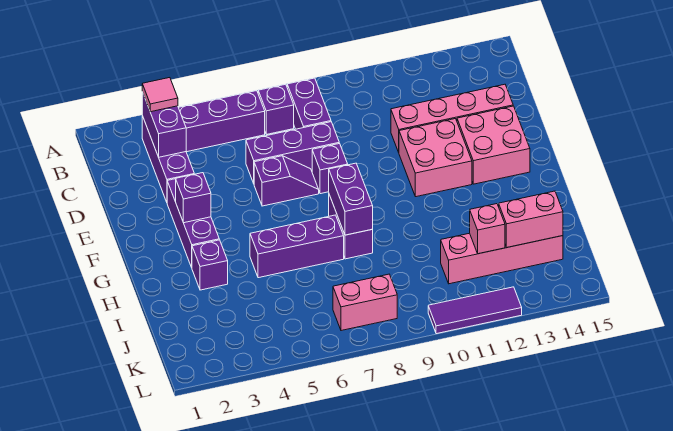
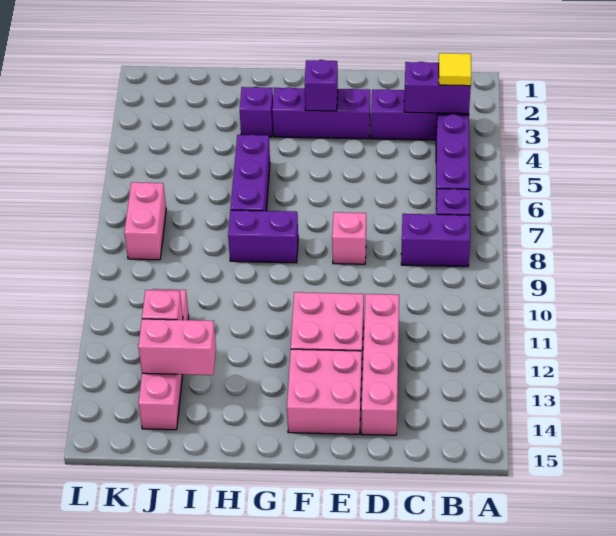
pink tile B3 level 3 -> yellow tile B3 level 3
purple brick D6:D8 level 1 -> none
purple slope E6:E7 level 1 top 6 -> none
purple brick E8 level 1 -> pink brick E8 level 1
purple brick G8:H8 level 2 -> none
pink brick J13:J14 level 2 -> pink brick I13:J13 level 2
purple tile L10:L12 level 1 -> none

